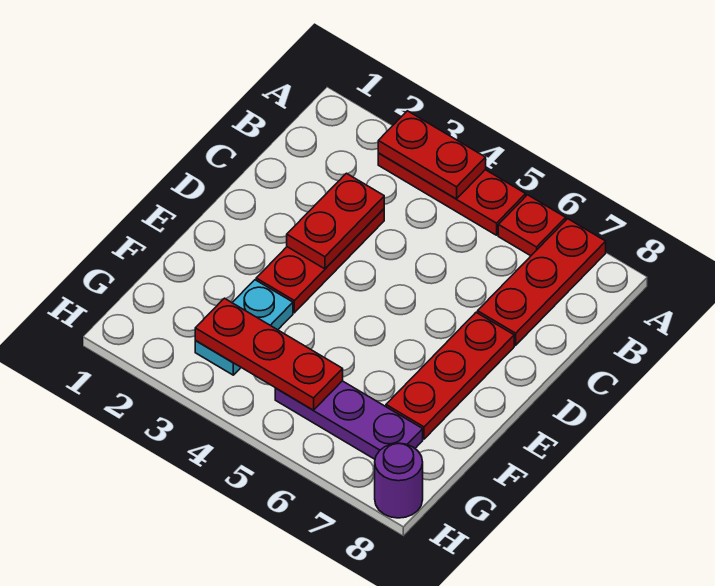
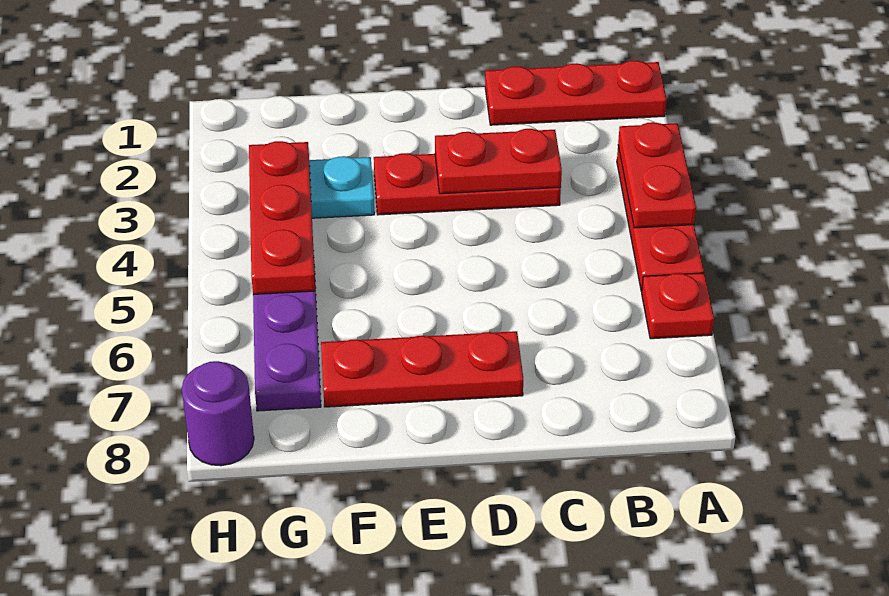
red plate A7:C7 level 1 -> red plate A1:C1 level 1

